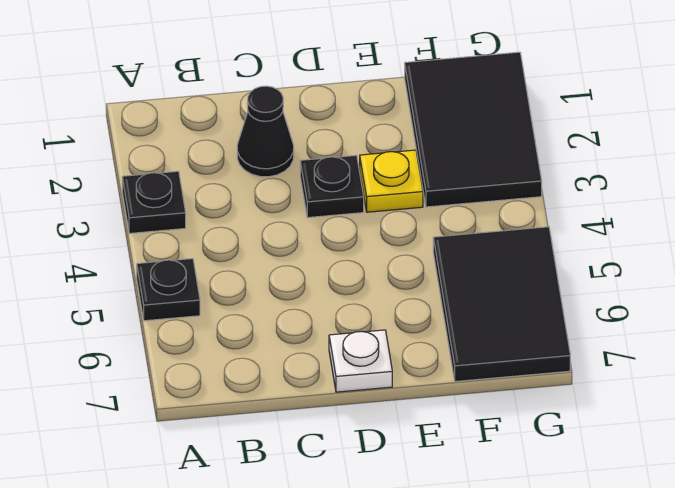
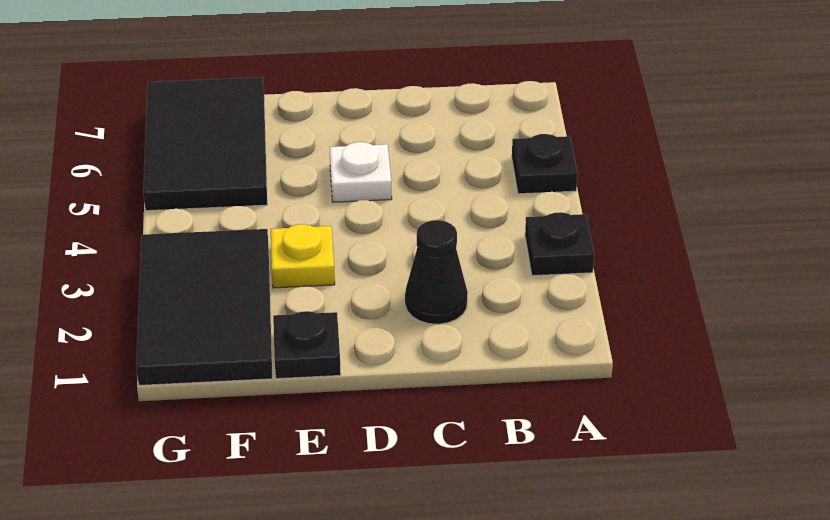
black plate D3 level 1 -> black plate E1 level 1
white plate D7 level 1 -> white plate D5 level 1

